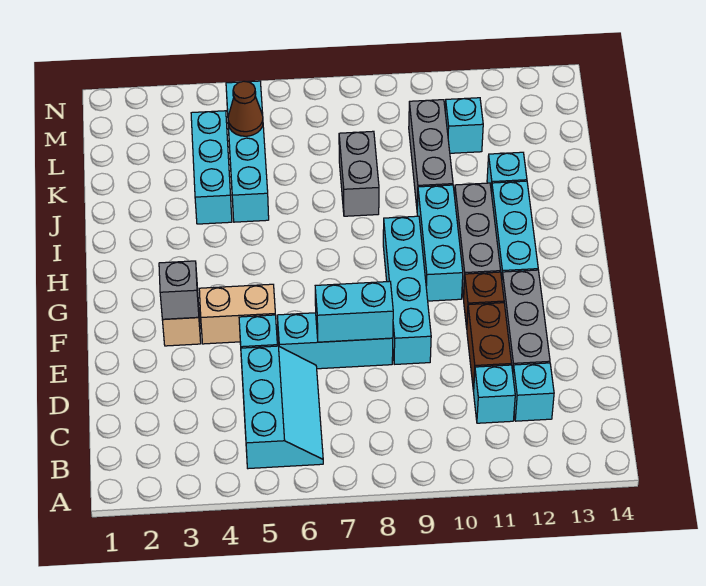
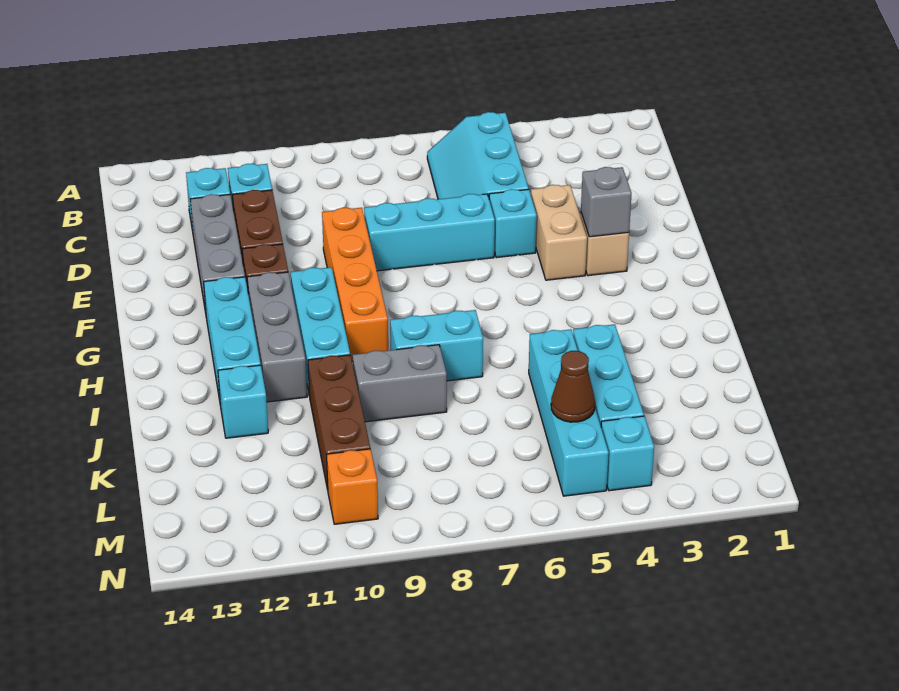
cyan brick E7:E8 level 2 -> cyan brick I7:I8 level 1
cyan brick E9:H9 level 1 -> orange brick E9:H9 level 1
tan brick F4:F5 level 1 -> tan brick E4:F4 level 1
grey brick J8:K8 level 1 -> grey brick J8:J9 level 1
grey brick J10:L10 level 1 -> brown brick J10:L10 level 1
cyan brick L11 level 1 -> cyan brick M4 level 1
none -> orange brick M10 level 1

